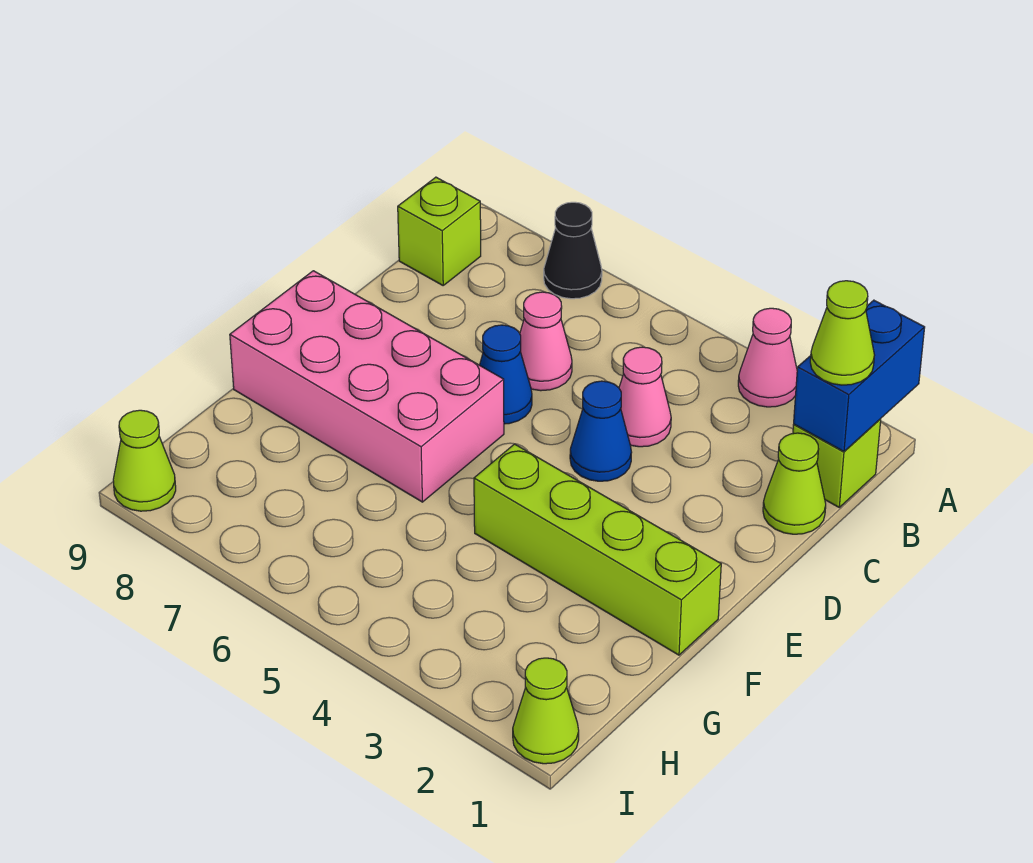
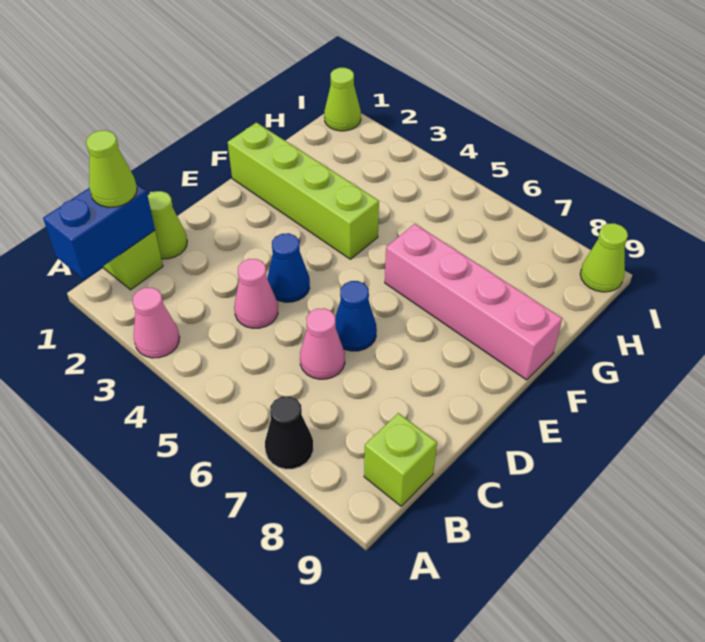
pink brick E6:F9 level 1 -> pink brick F6:F9 level 1

